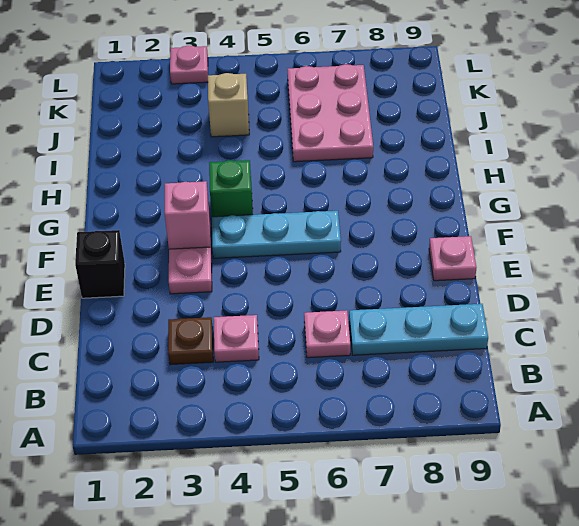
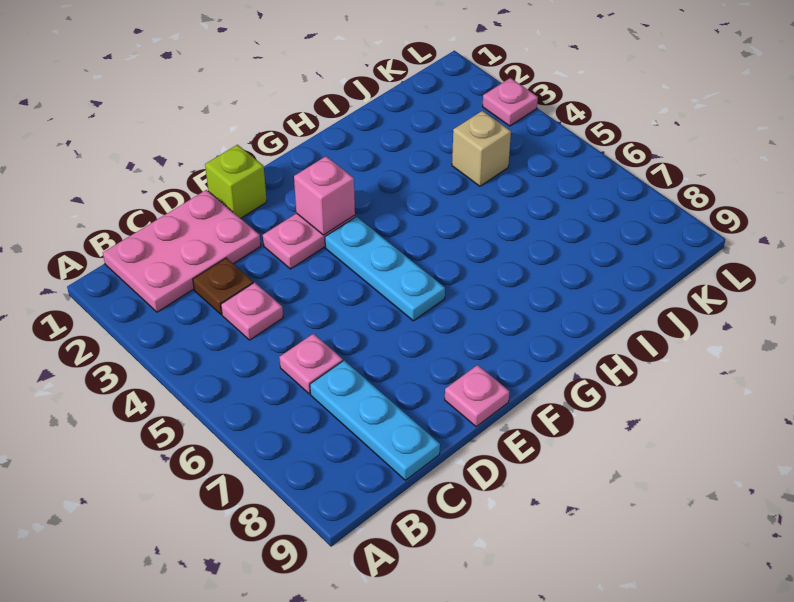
black brick E1 level 1 -> lime brick E1 level 1
green brick G4 level 1 -> none
pink plate I6:K7 level 1 -> pink plate B1:D2 level 1

